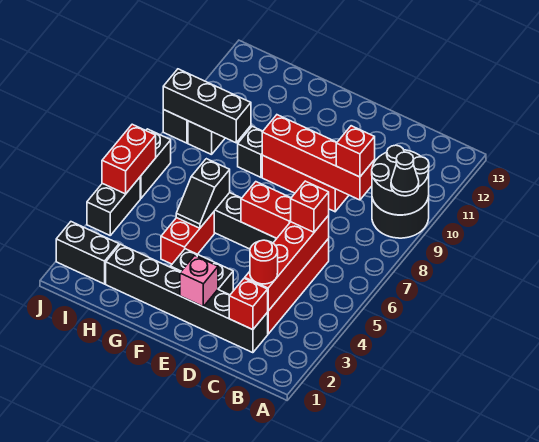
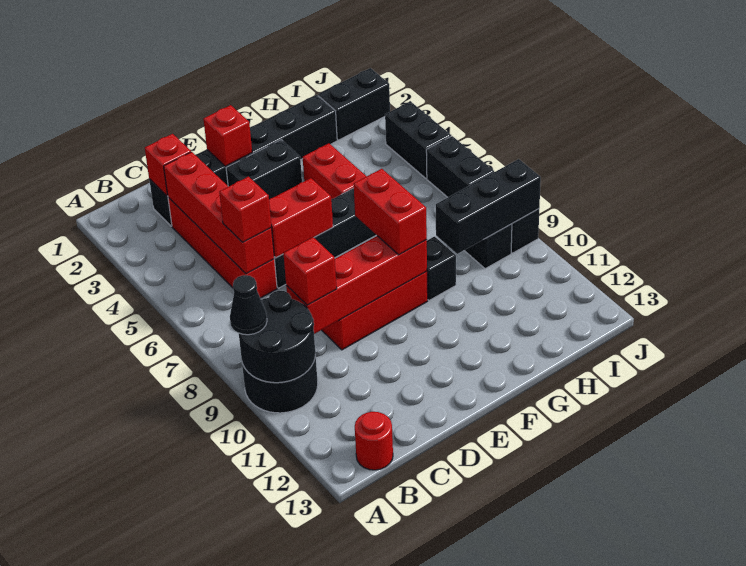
red round brick C3 level 3 -> red round brick B13 level 1
pink brick E2 level 2 -> red brick E2 level 2
black slope G5:G6 level 2 top 6 -> none
red brick J5:J6 level 2 -> red brick F8:F9 level 3

